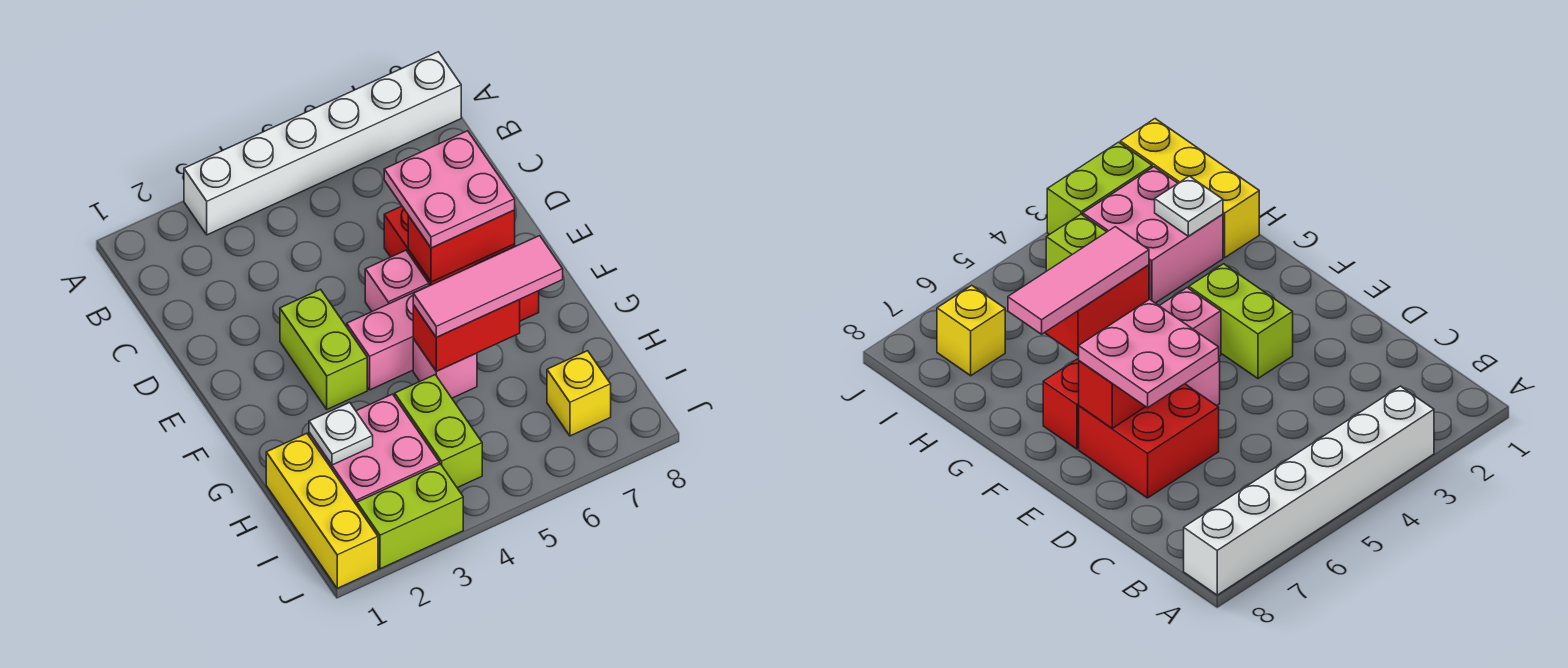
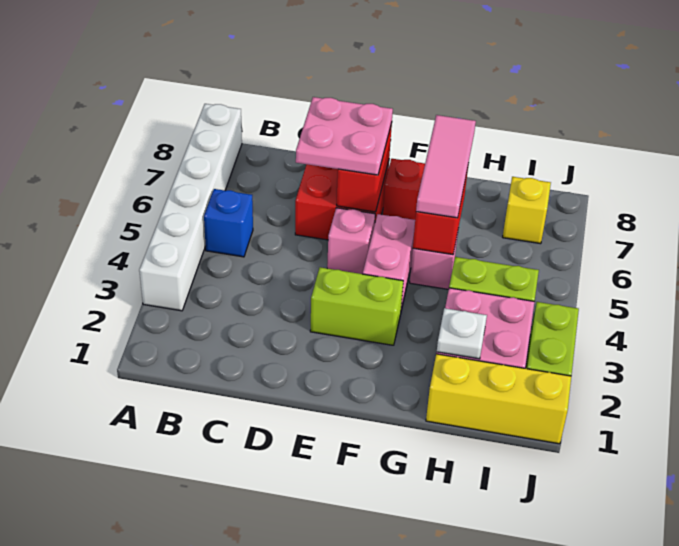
none -> blue brick B5 level 1

